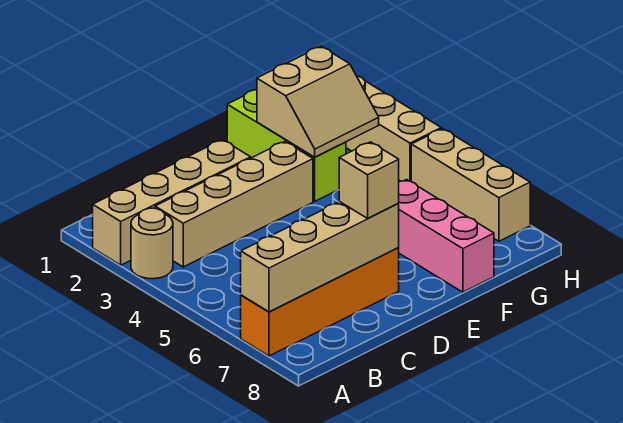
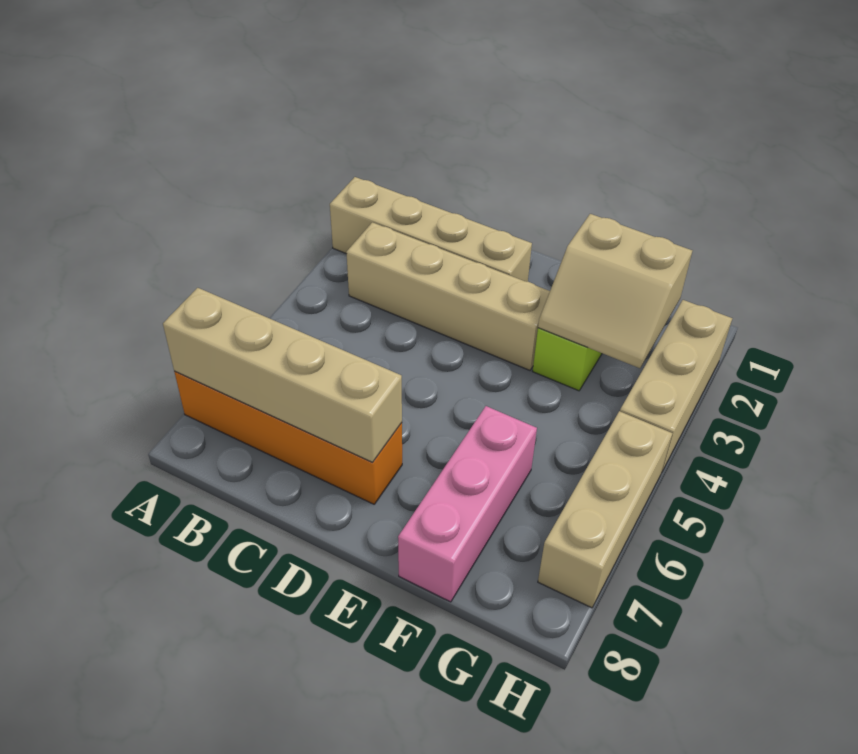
tan round brick A3 level 1 -> none
tan brick D7 level 3 -> none

